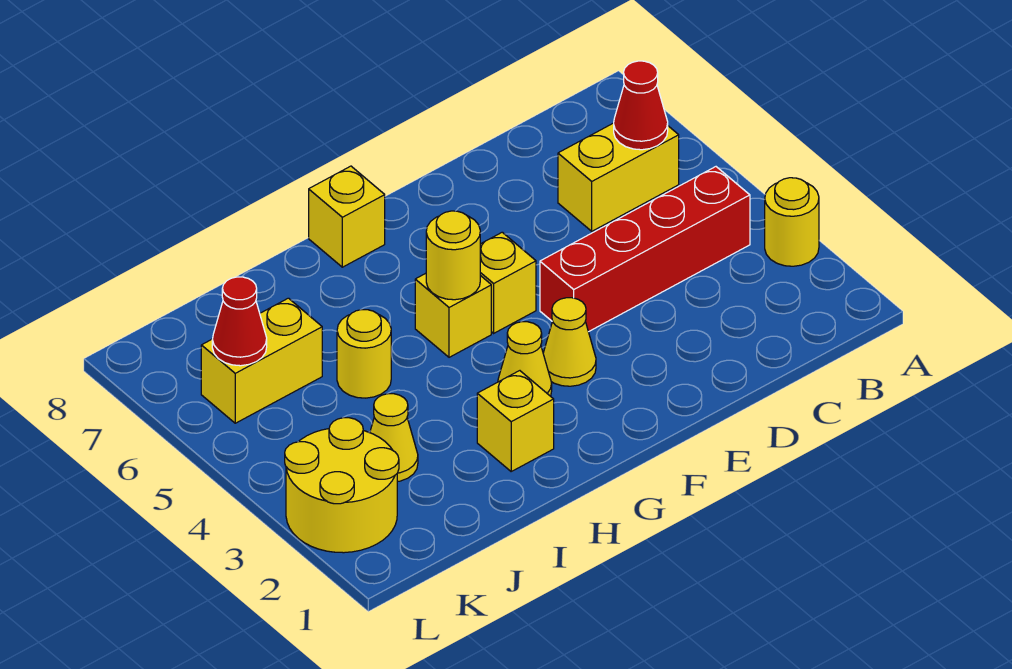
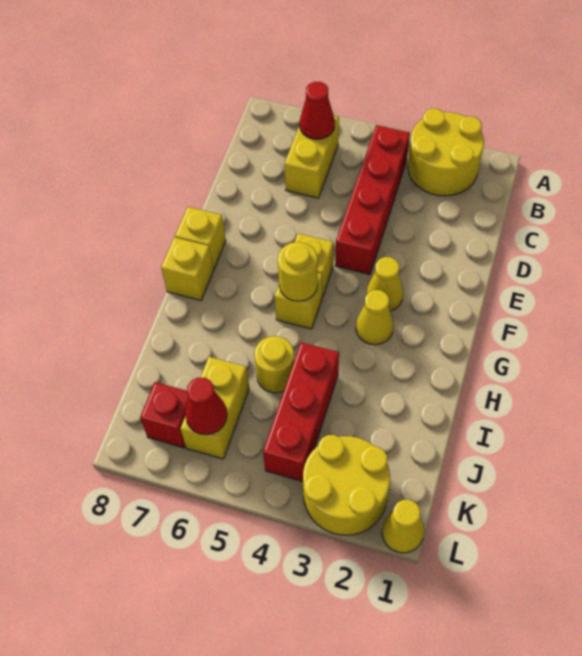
yellow round brick A3 level 1 -> yellow round brick A2:B3 level 1
yellow brick H2 level 1 -> yellow brick F8 level 1
none -> red brick I4:K4 level 1
yellow cone J3 level 1 -> yellow cone L1 level 1
none -> red brick K7 level 1

